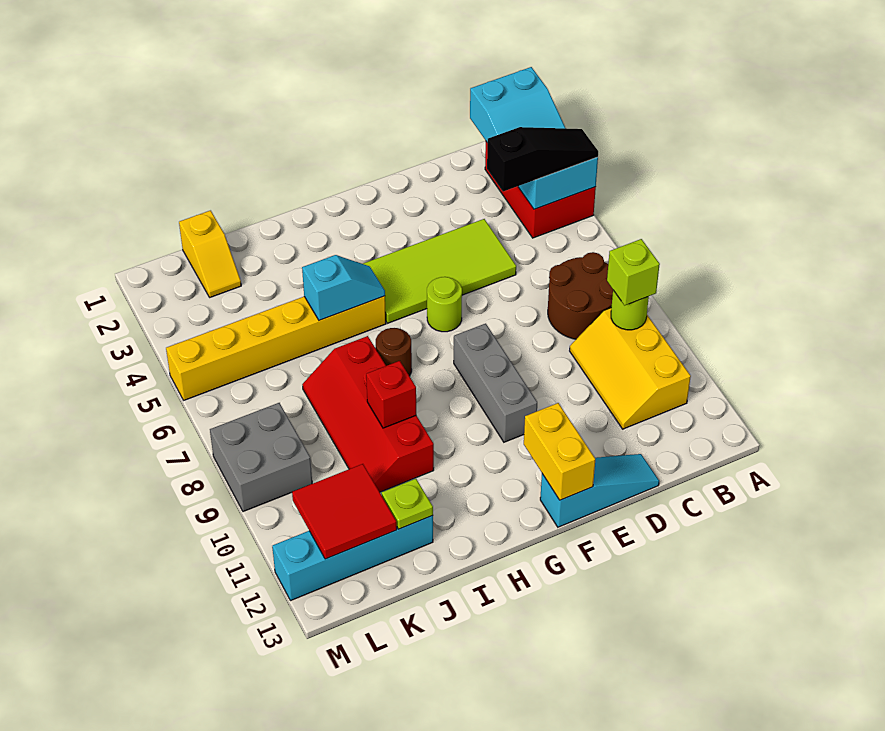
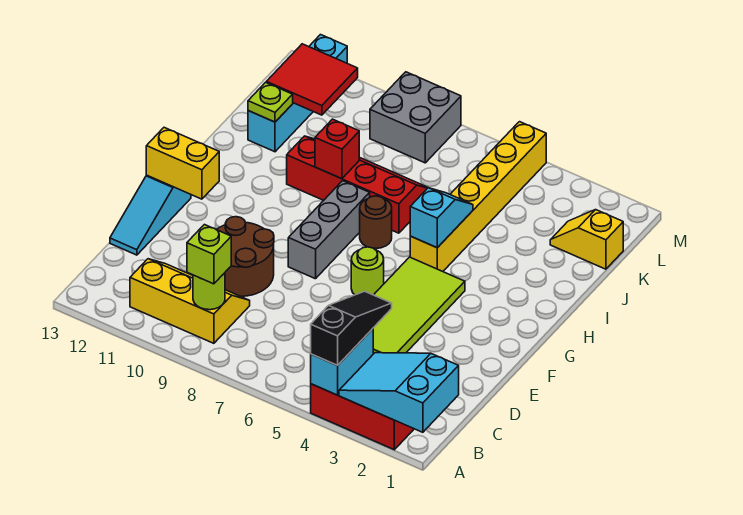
black slope A4:C4 level 3 top C -> black slope A4:C4 level 3 top A
brown round brick B7:C8 level 1 -> brown round brick D9:E10 level 1
grey brick F8:F10 level 1 -> grey brick F8:H8 level 1
cyan slope H5:I5 level 2 top I -> cyan slope H5:I5 level 2 top H

